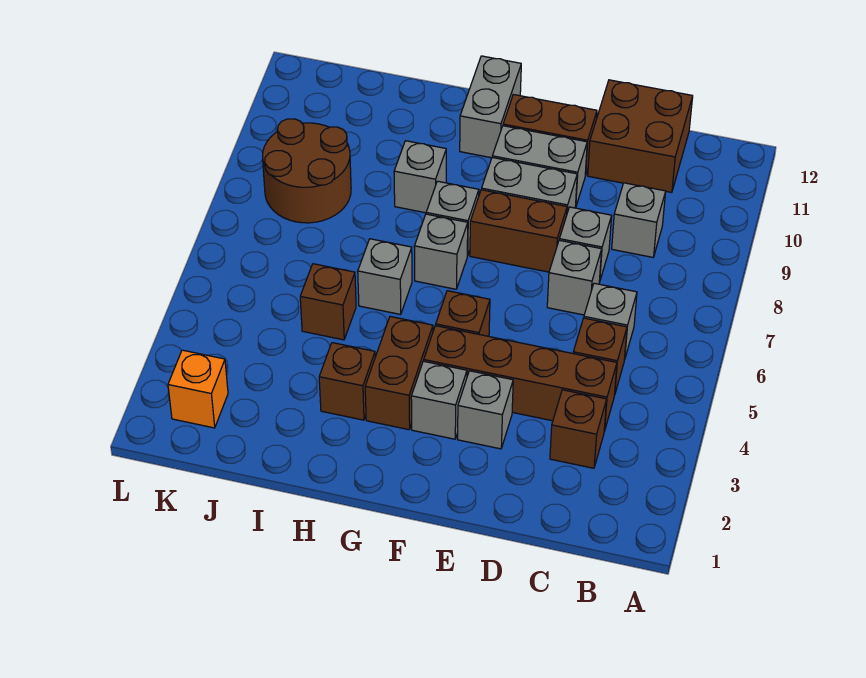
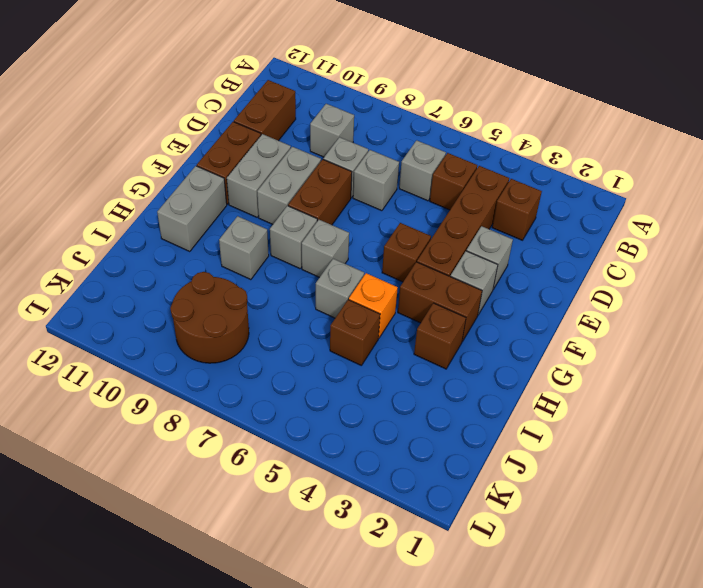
brown brick C11:D12 level 1 -> brown brick C11:D11 level 1
grey brick G11:G12 level 1 -> grey brick G11:H11 level 1
orange brick K2 level 1 -> orange brick H5 level 1

